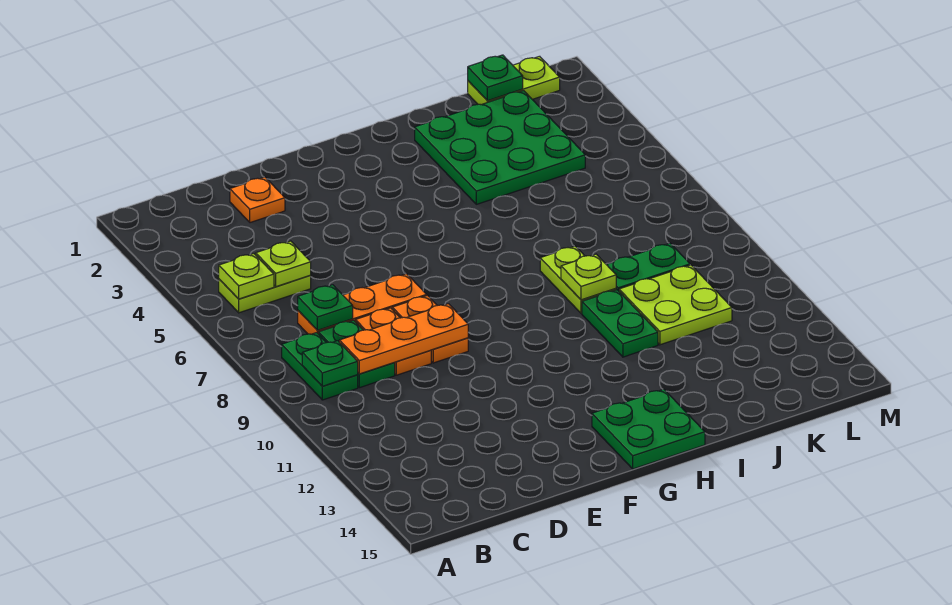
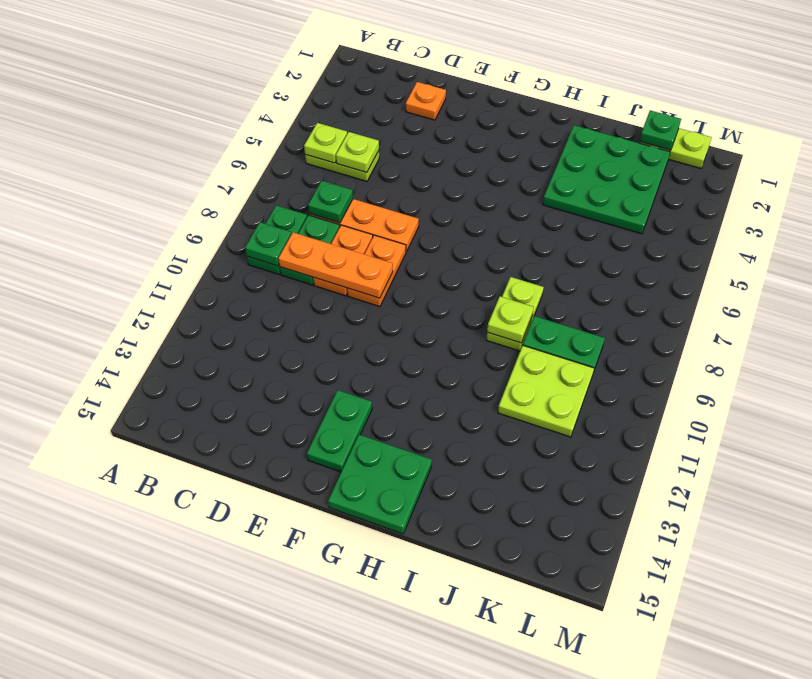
green plate I10:I11 level 1 -> green plate F13:F14 level 1

